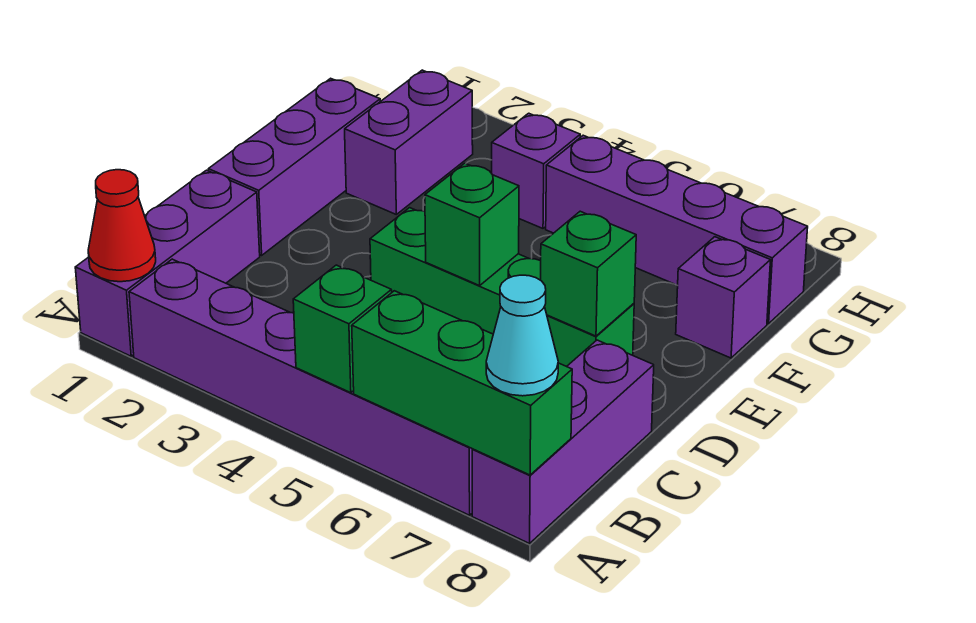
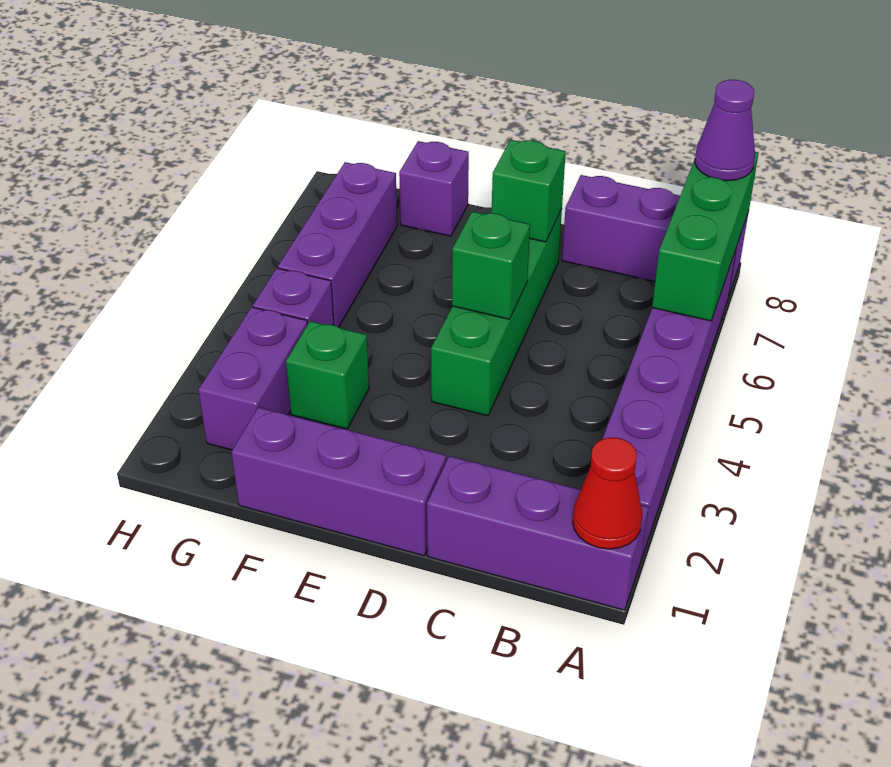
green brick A5 level 2 -> green brick F3 level 1
cyan cone A8 level 3 -> purple cone A8 level 3
purple brick F2:G2 level 1 -> purple brick G2:G3 level 1
purple brick G5:G8 level 1 -> purple brick G5:G7 level 1

